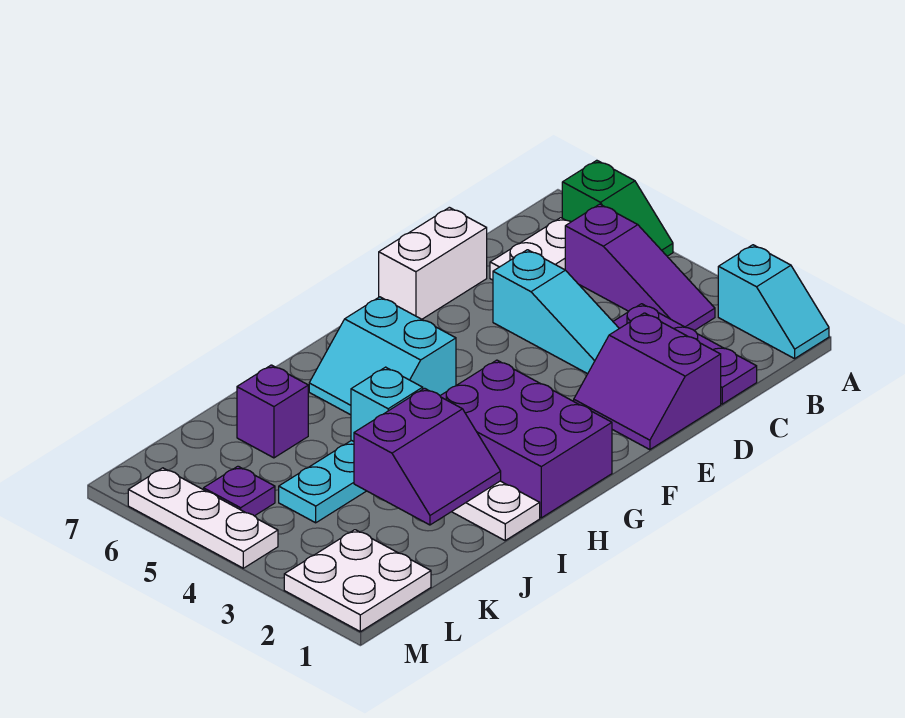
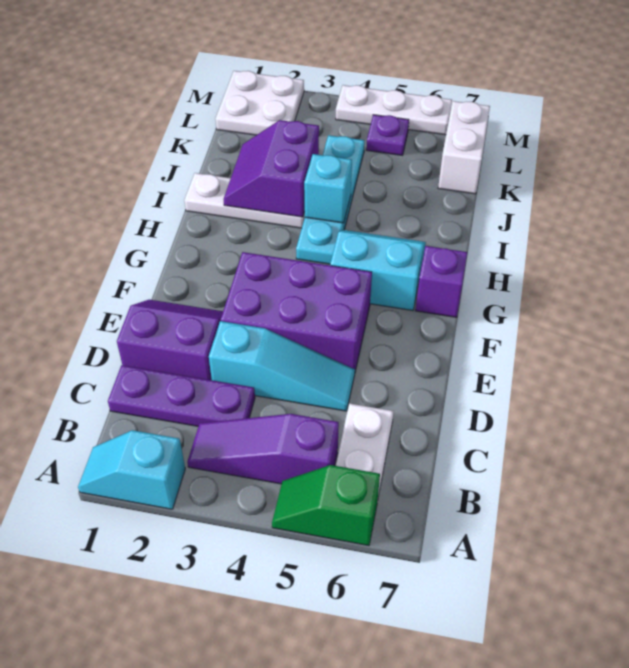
cyan slope D3:D5 level 1 top 5 -> cyan slope D3:D5 level 1 top 3
white brick D7:E7 level 1 -> white brick K7:L7 level 1
purple brick G1:H3 level 1 -> purple brick E3:F5 level 1
purple brick J6 level 1 -> purple brick G7 level 1

